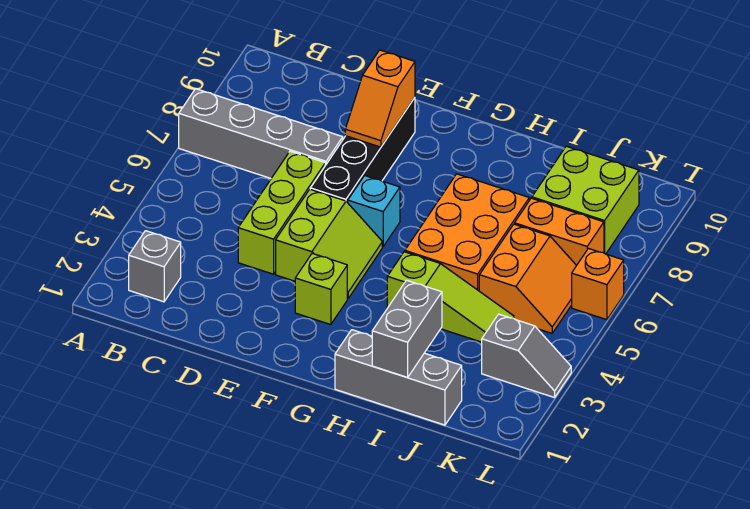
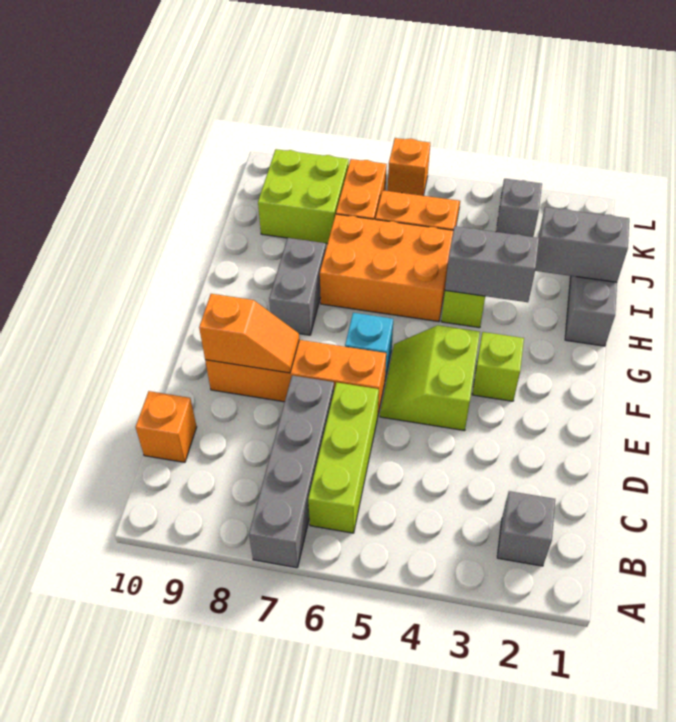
none -> orange brick C10 level 1
lime brick D4:D6 level 1 -> lime brick B6:D6 level 1
lime slope E4:F5 level 1 top E -> lime slope E4:F5 level 1 top 4
black brick E6:E9 level 1 -> orange brick E6:E9 level 1
none -> grey brick G8:H8 level 1
none -> grey brick H3:H4 level 2

